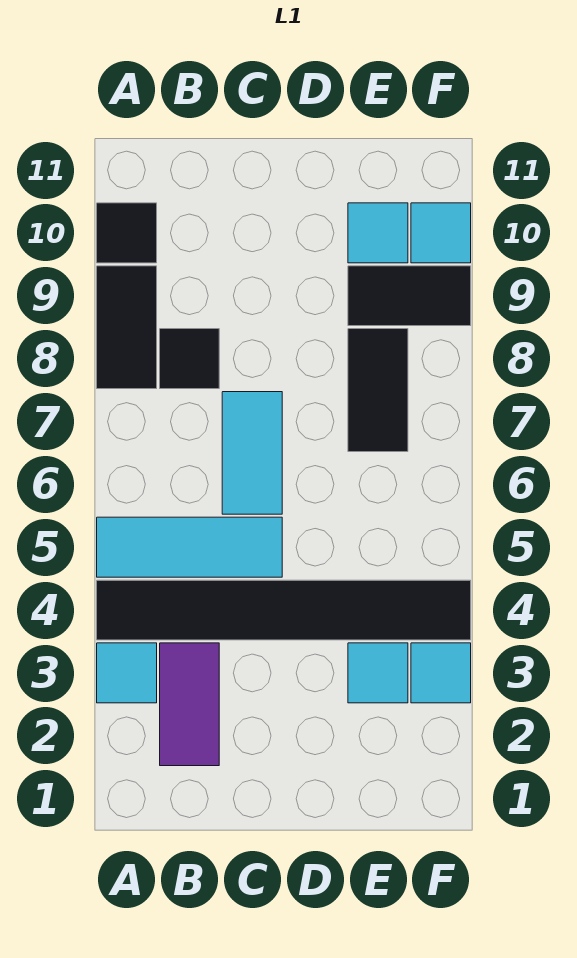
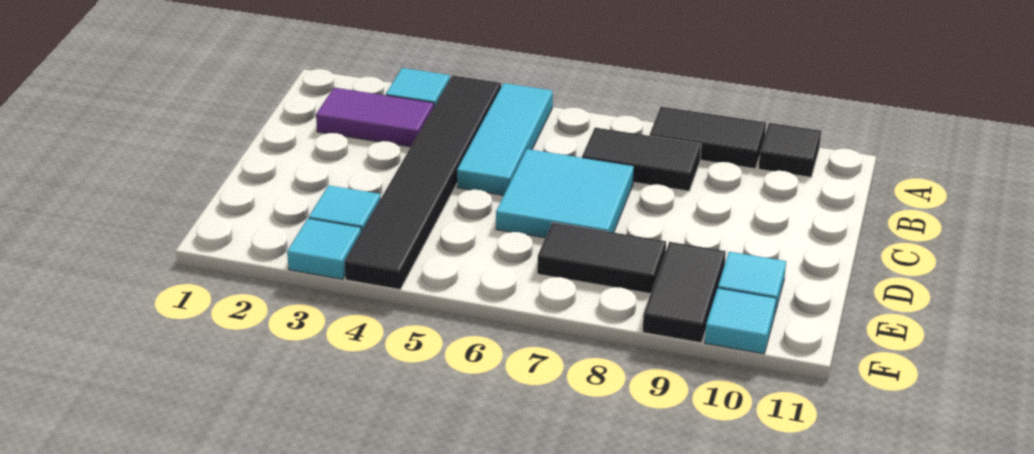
black tile B8 level 1 -> black tile B7:B8 level 1
cyan tile C6:C7 level 1 -> cyan tile C6:D7 level 1

